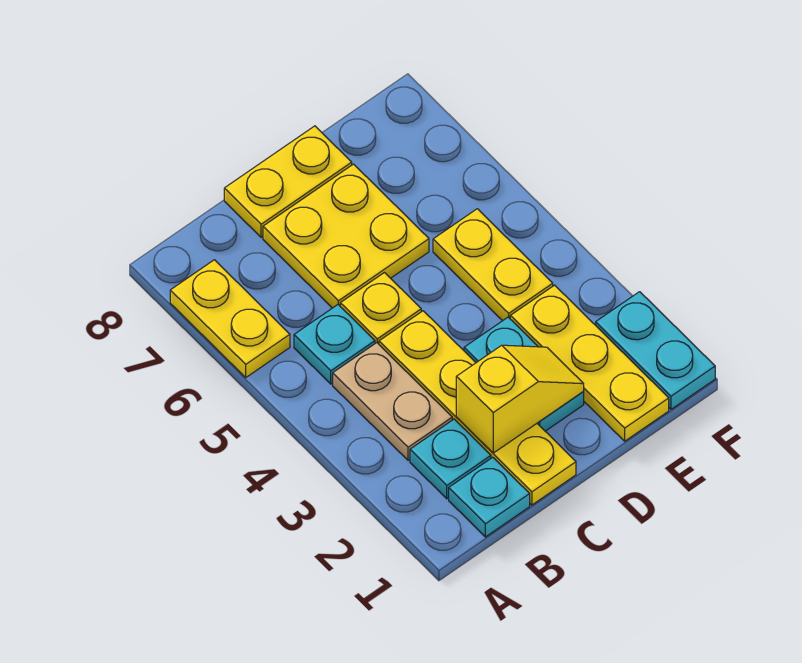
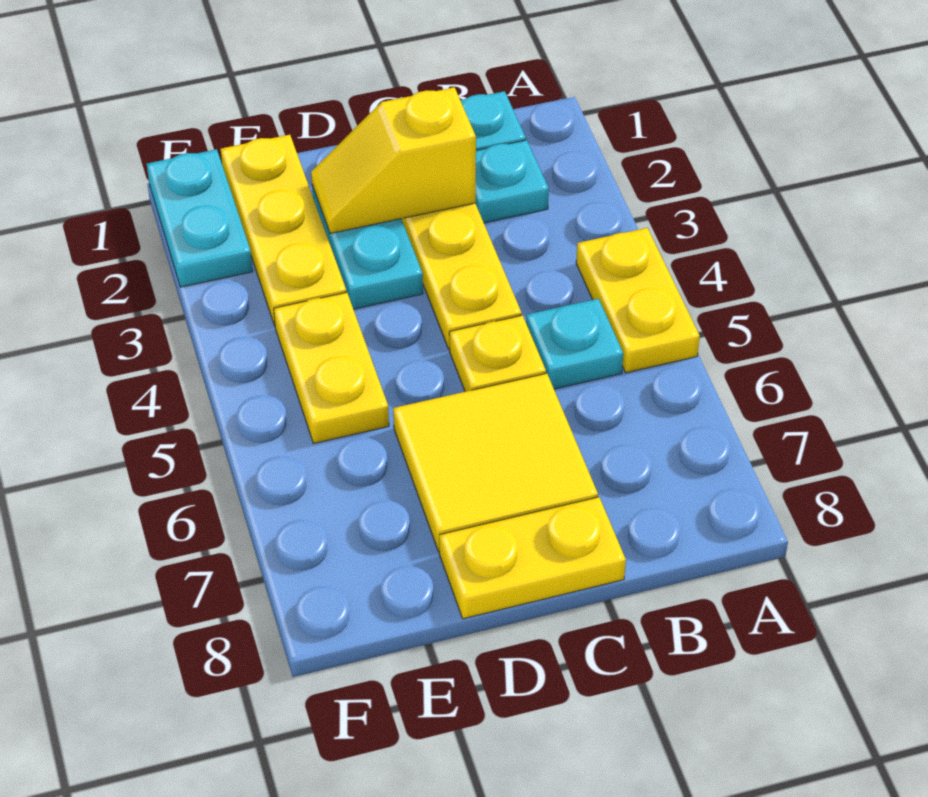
yellow plate A6:A7 level 1 -> yellow plate A4:A5 level 1
tan plate B3:B4 level 1 -> none
yellow plate C6:D7 level 1 -> yellow tile C6:D7 level 1

